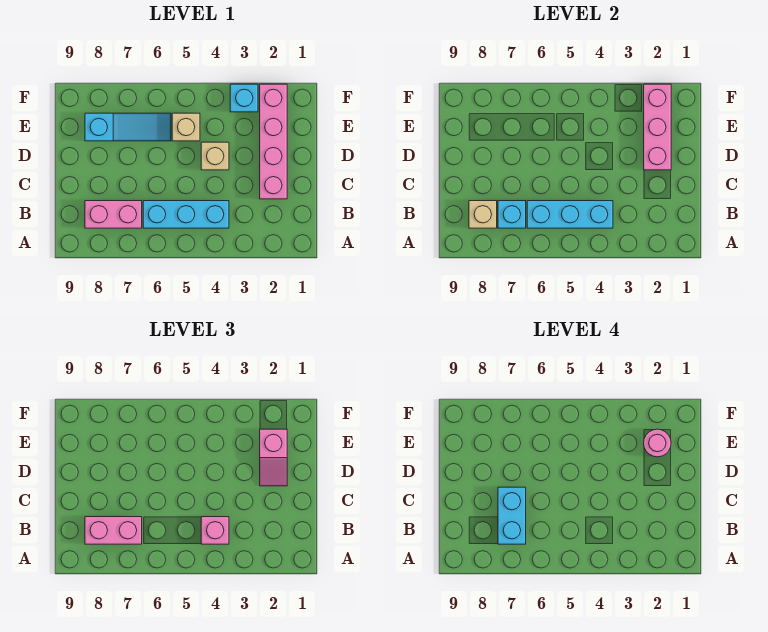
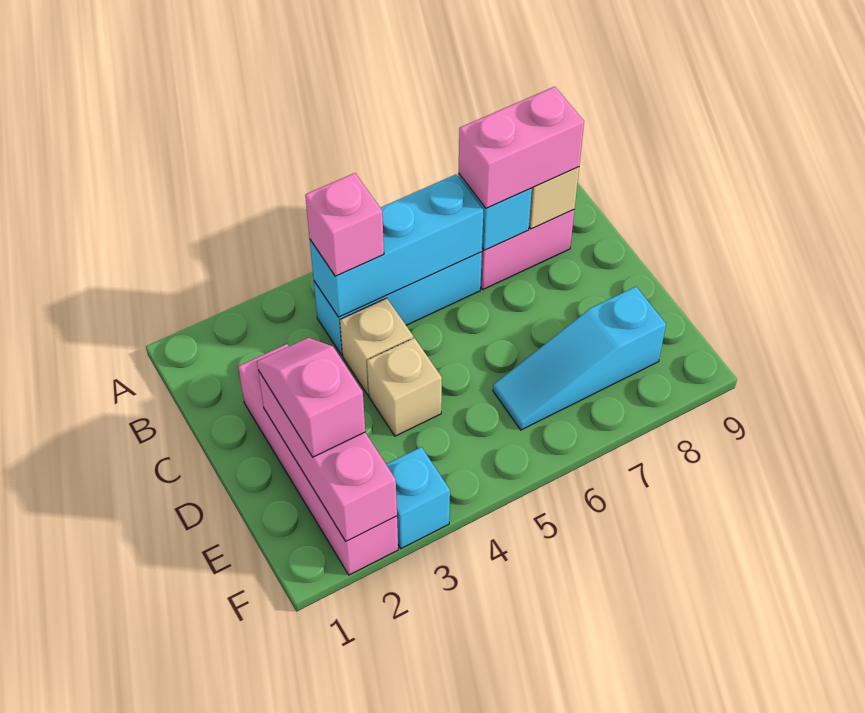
cyan brick B7:C7 level 4 -> none
pink round brick E2 level 4 -> none
tan brick E5 level 1 -> tan brick C4 level 1

